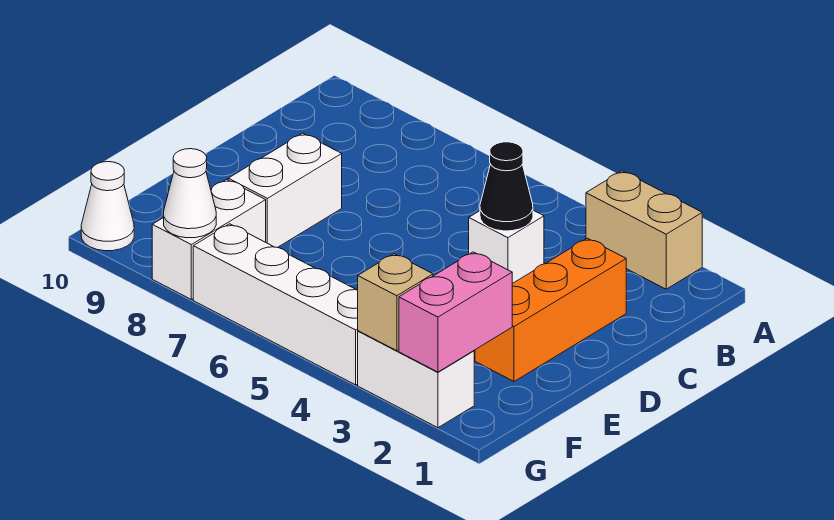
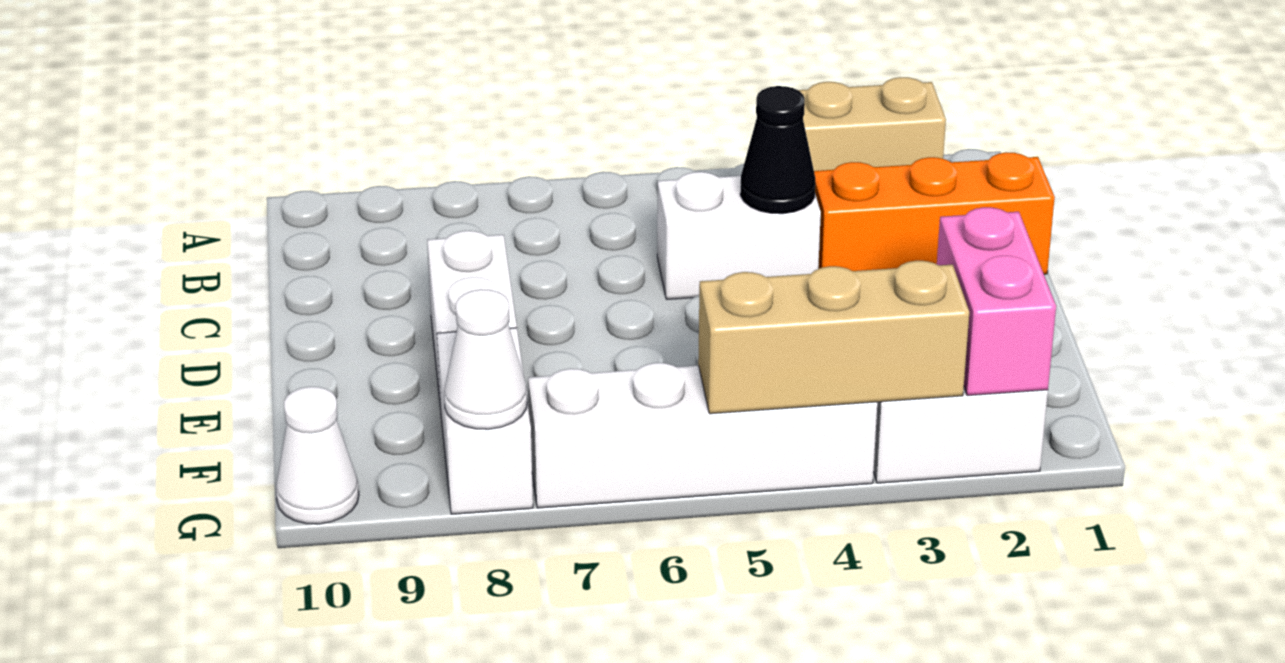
orange brick C2:E2 level 1 -> orange brick C1:C3 level 1
white brick C4 level 1 -> white brick C4:C5 level 1
tan brick G3 level 2 -> tan brick G3:G5 level 2

